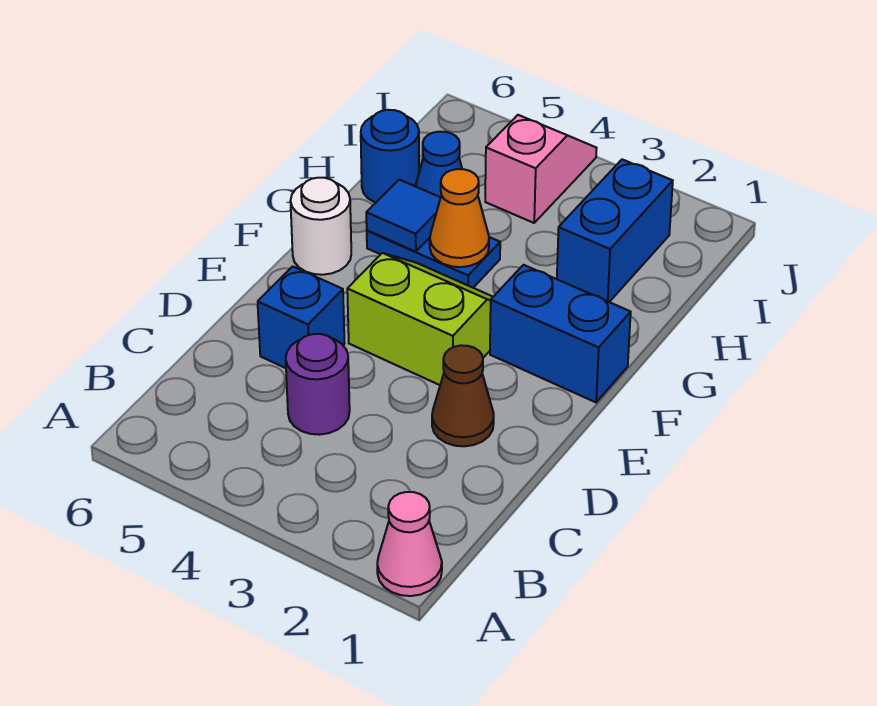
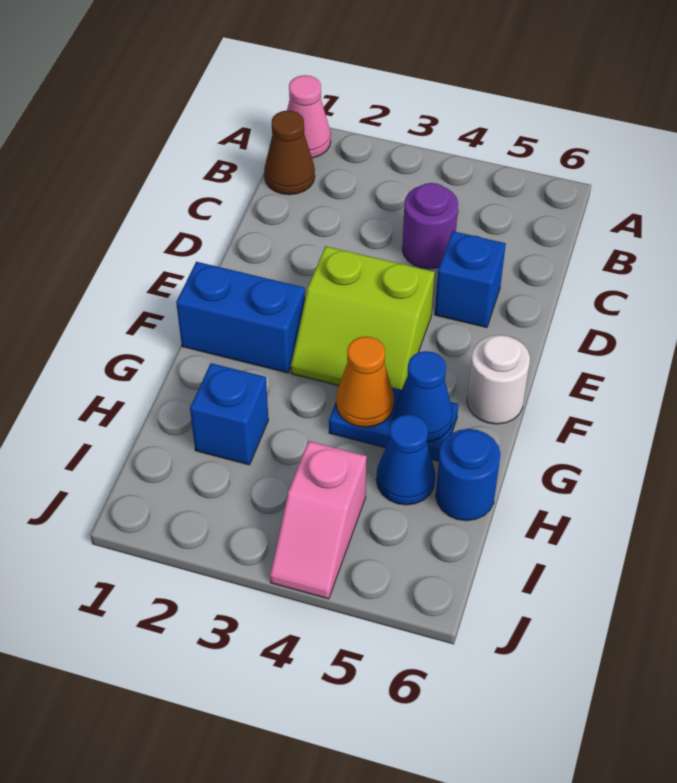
brown cone D2 level 1 -> brown cone B1 level 1
blue tile G5 level 2 -> blue cone G5 level 2
blue brick H2:I2 level 1 -> blue brick H2 level 1

